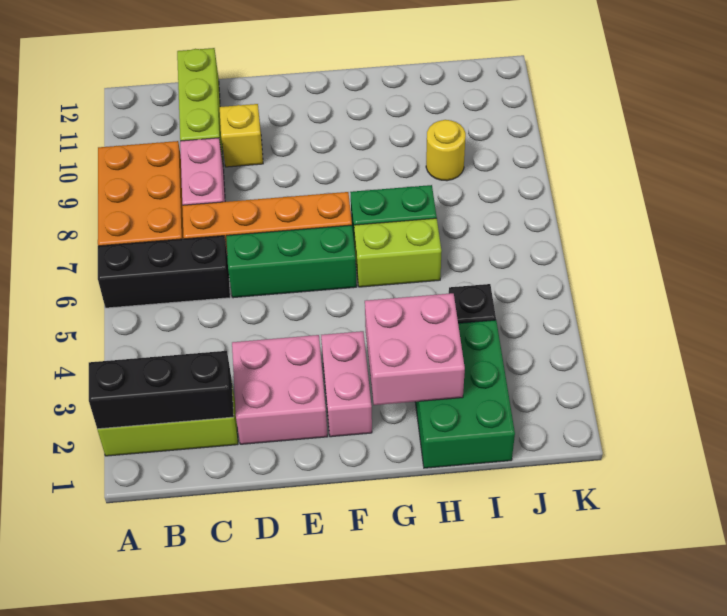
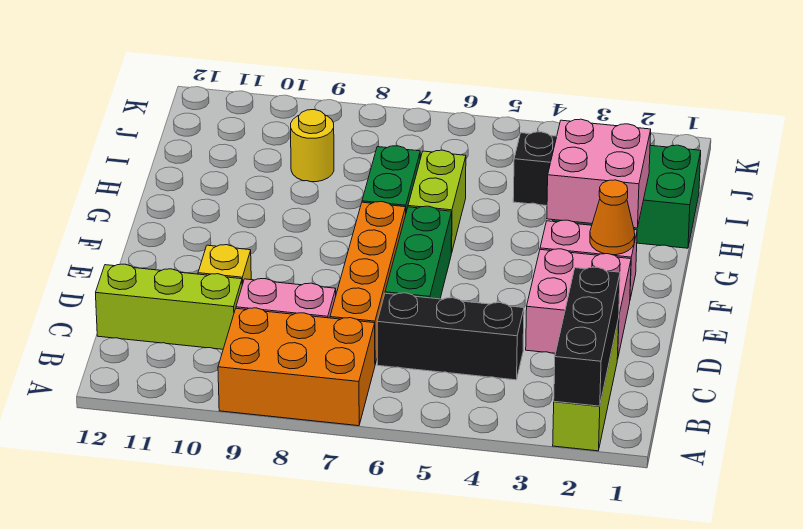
black brick A6:C6 level 1 -> black brick C4:C6 level 1
none -> orange cone F2 level 2

